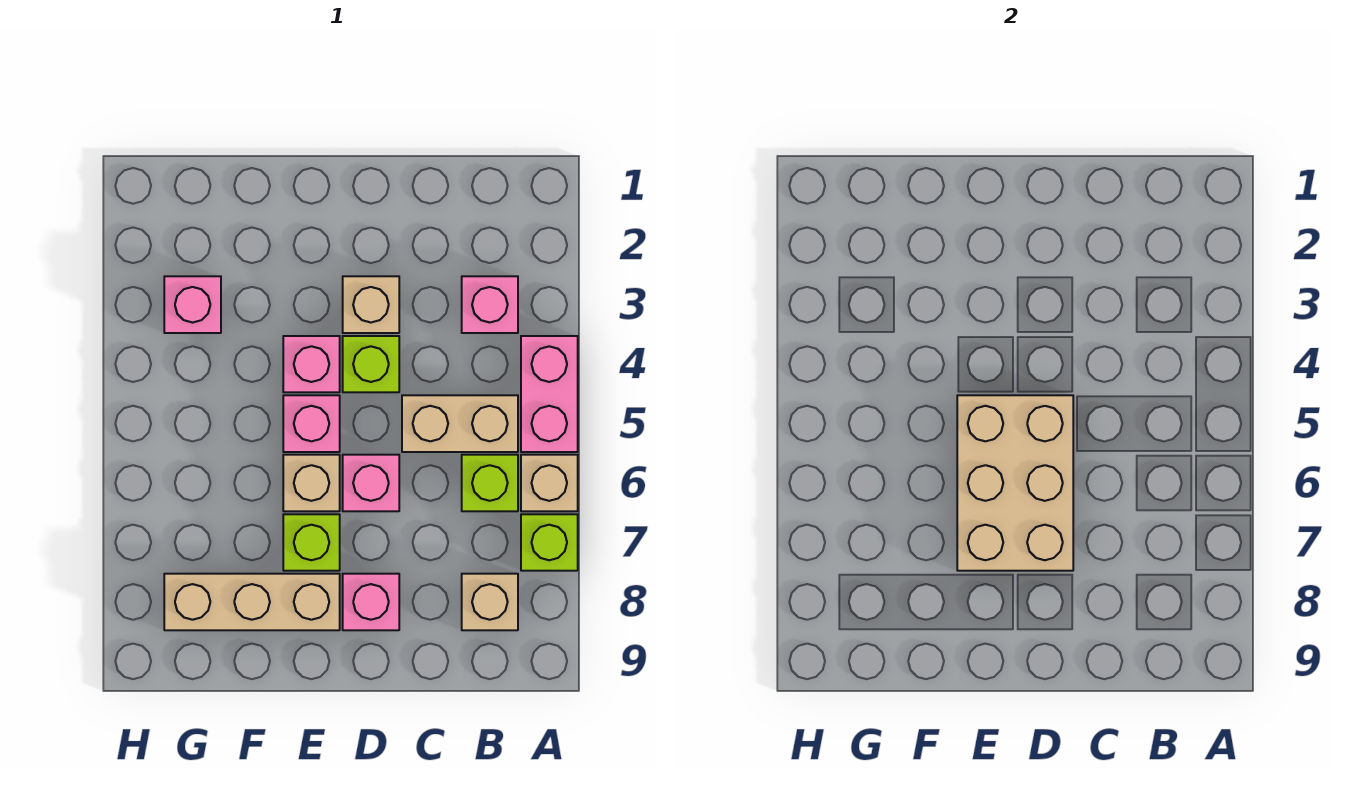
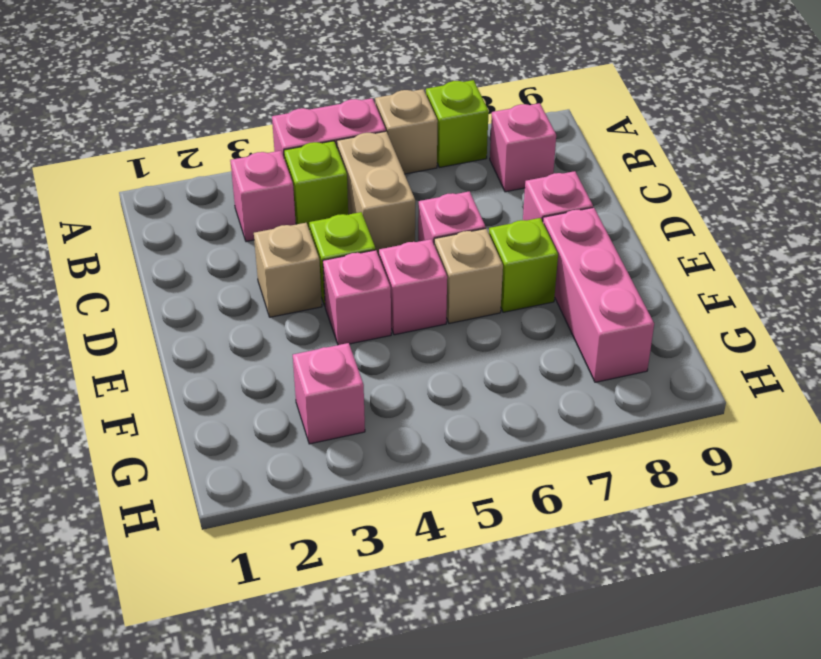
lime brick B6 level 1 -> lime brick B4 level 1
tan brick B8 level 1 -> pink brick B8 level 1
tan brick D5:E7 level 2 -> none
tan brick E8:G8 level 1 -> pink brick E8:G8 level 1

